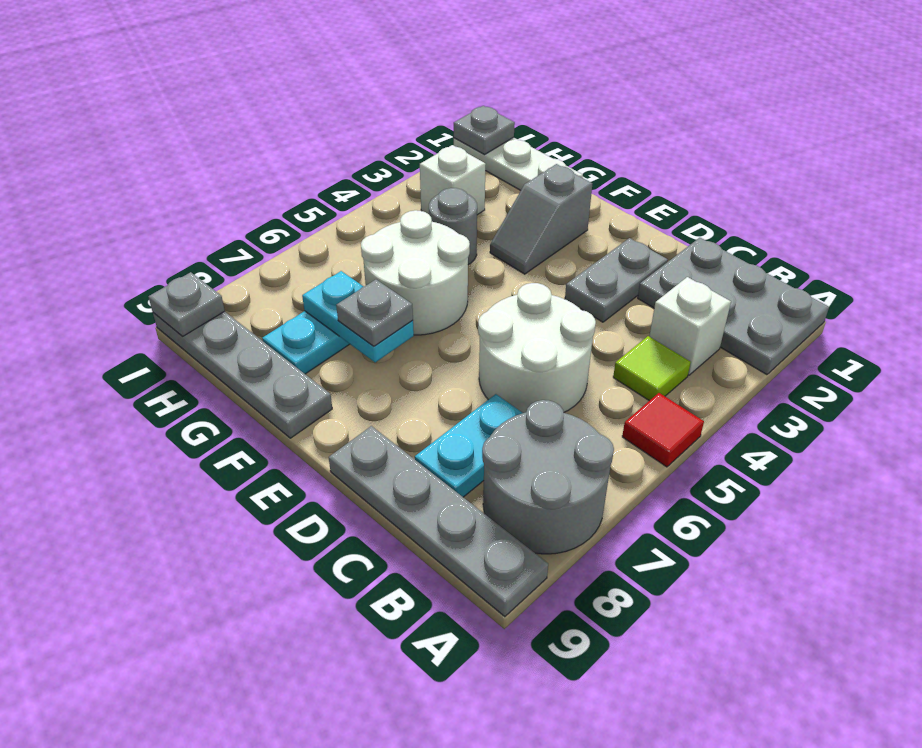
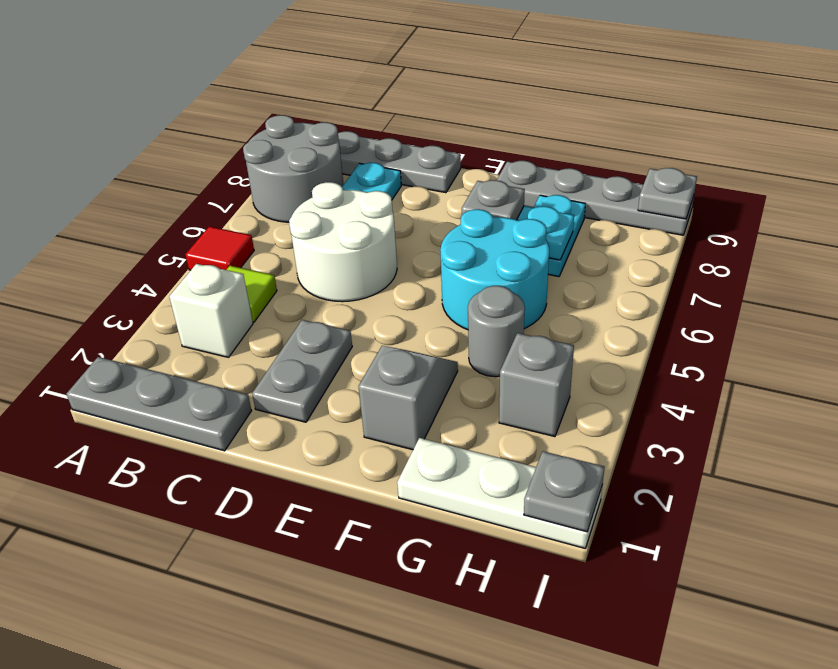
grey plate A1:C2 level 1 -> grey plate A1:C1 level 1
white round brick F5:G6 level 1 -> cyan round brick F5:G6 level 1
white brick H3 level 1 -> grey brick H3 level 1

